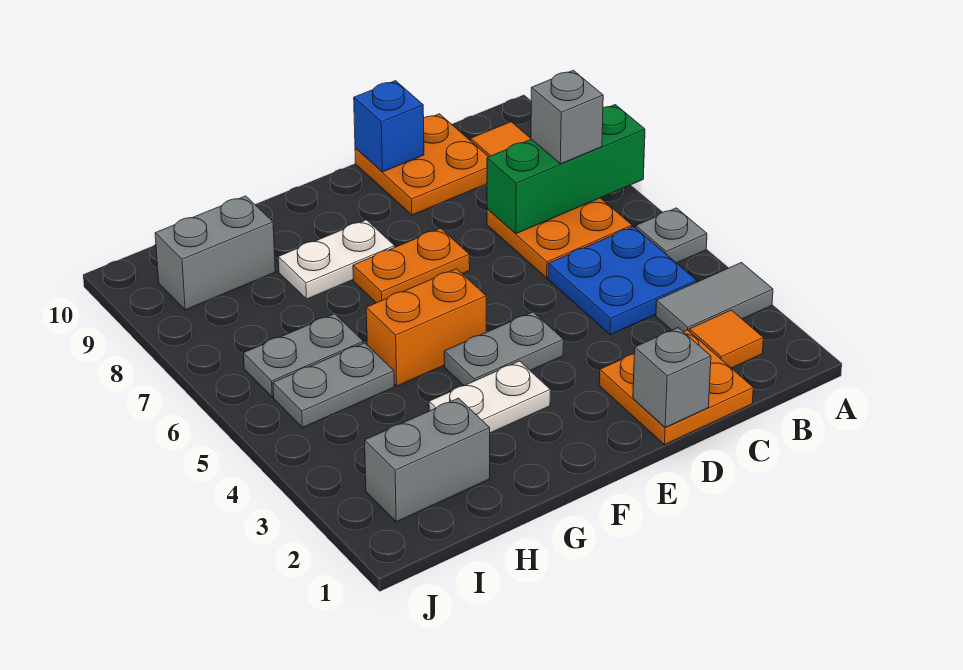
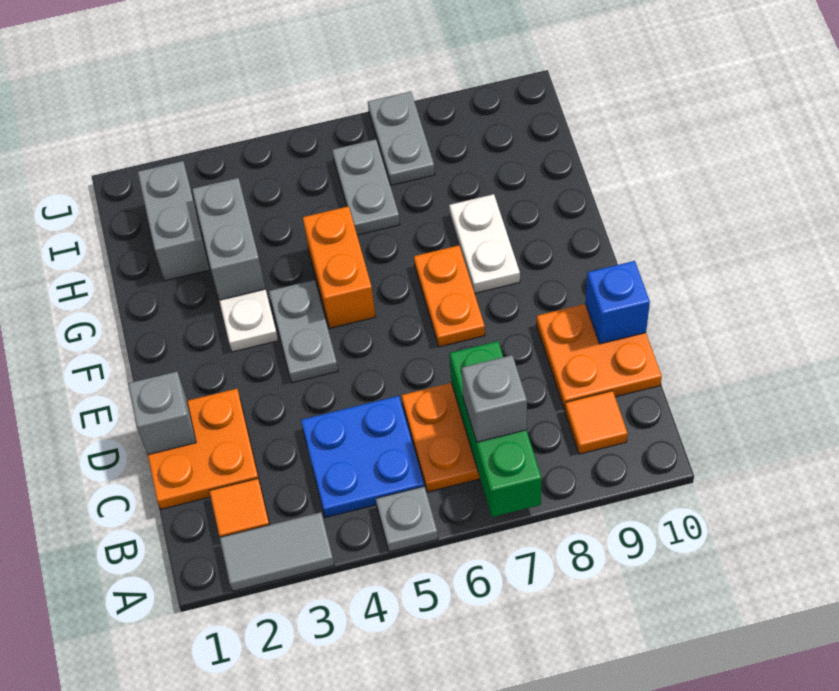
grey tile A3:B3 level 1 -> grey tile A2:A3 level 1
grey plate H5:I5 level 1 -> grey plate I7:J7 level 1
grey brick H9:I9 level 1 -> grey brick G3:H3 level 2

